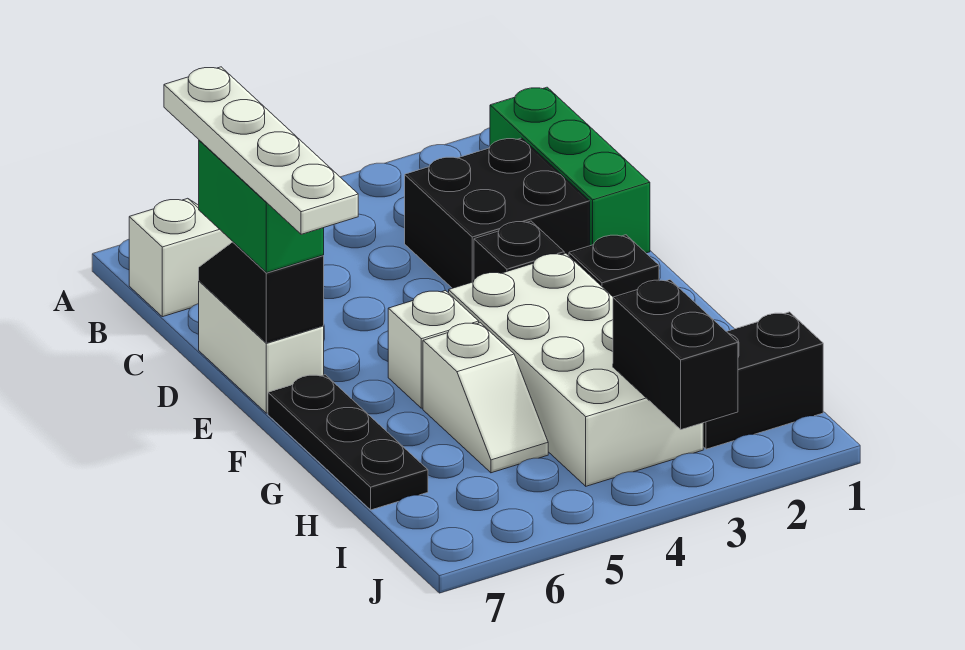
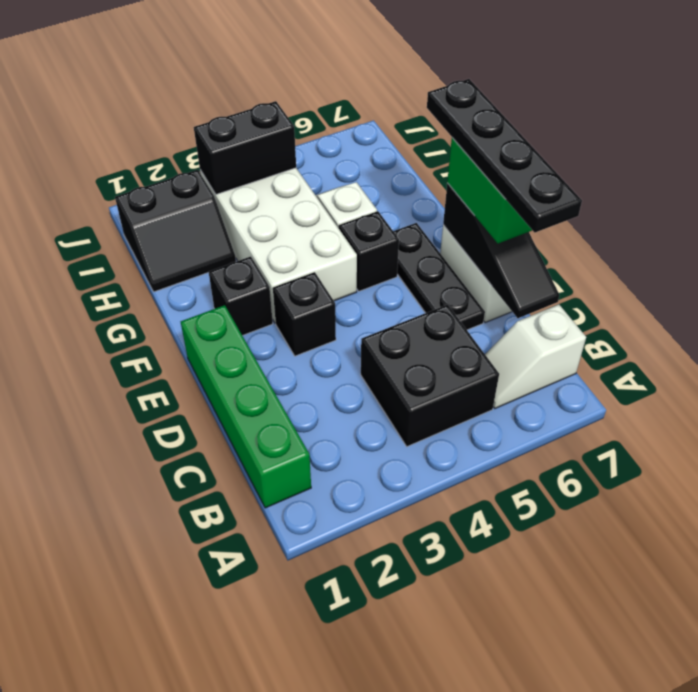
green brick B1:D1 level 1 -> green brick B1:E1 level 1
black brick C2:D3 level 1 -> black brick B4:C5 level 1
white plate C7:F7 level 4 -> black plate C7:F7 level 4
black slope D7:E7 level 2 top E -> black slope C7:E7 level 2 top E
white brick F5 level 1 -> black brick F5 level 1
black plate F7:H7 level 1 -> black plate D6:F6 level 1
black brick I3:J3 level 2 -> black brick I3:I4 level 2

